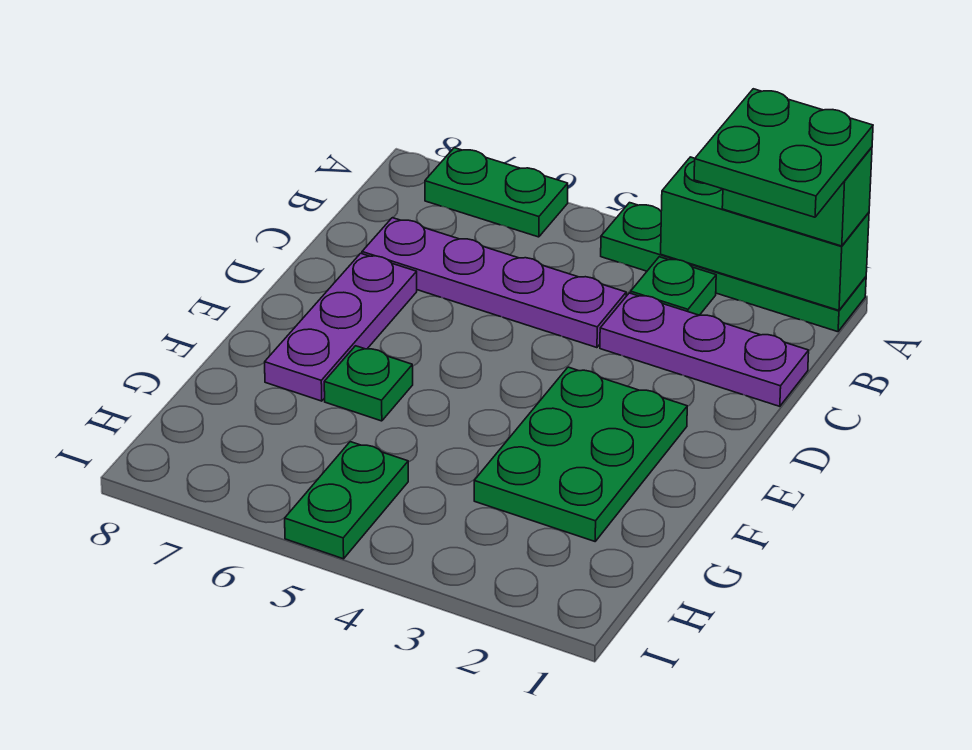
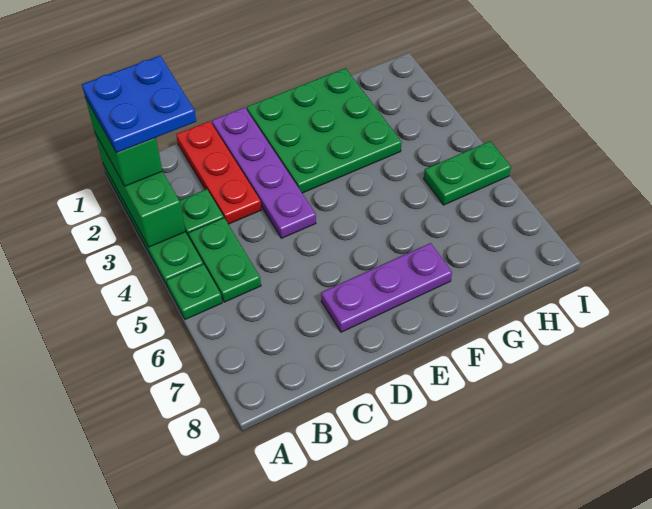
green plate A1:B2 level 4 -> blue plate A1:B2 level 4
green plate A6:A7 level 1 -> green plate B4:B5 level 1
purple plate C1:C3 level 1 -> red plate C1:C3 level 1
purple plate C4:C7 level 1 -> purple plate D1:D4 level 1
green plate E2:G3 level 1 -> green plate E1:G3 level 1
green plate F6 level 1 -> green plate A5 level 1

